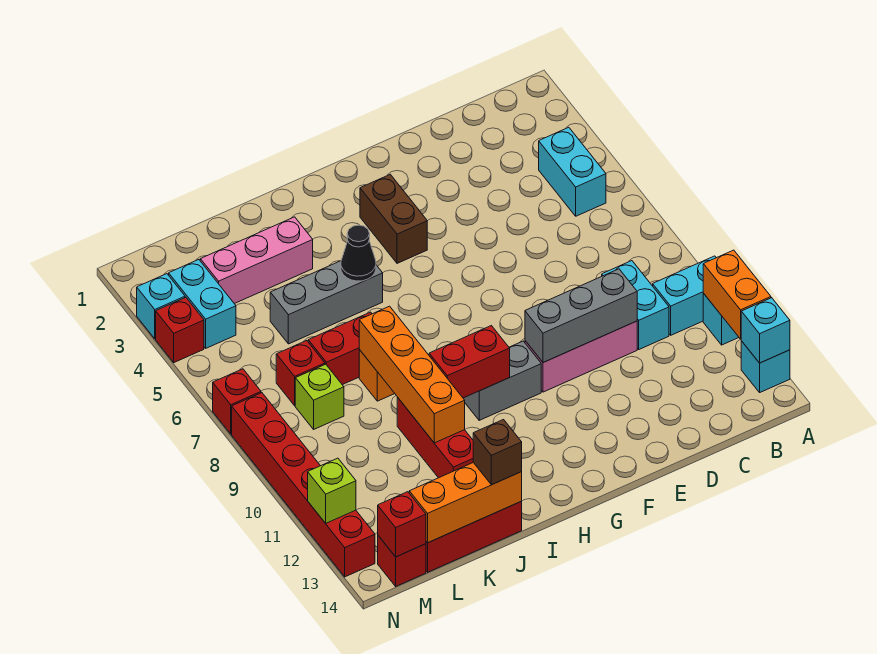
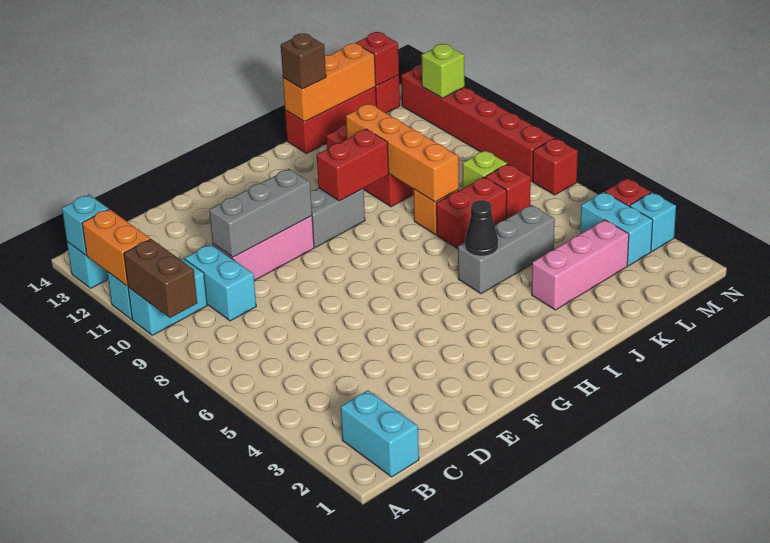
cyan brick B4:B5 level 1 -> cyan brick B1:B2 level 1
brown brick G3:G4 level 1 -> brown brick A9:A10 level 2

